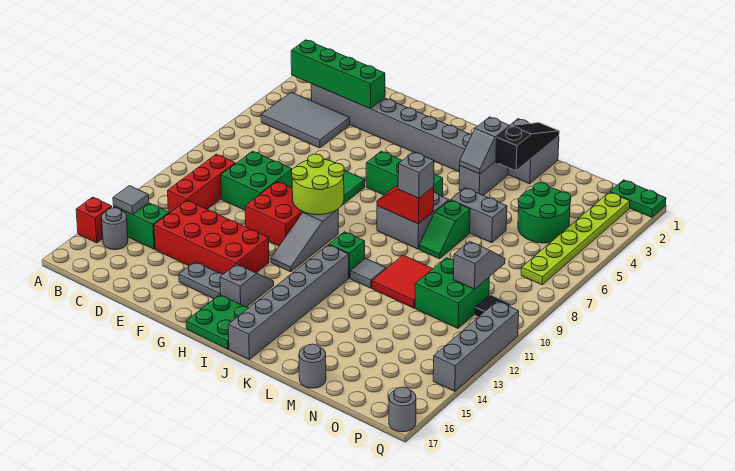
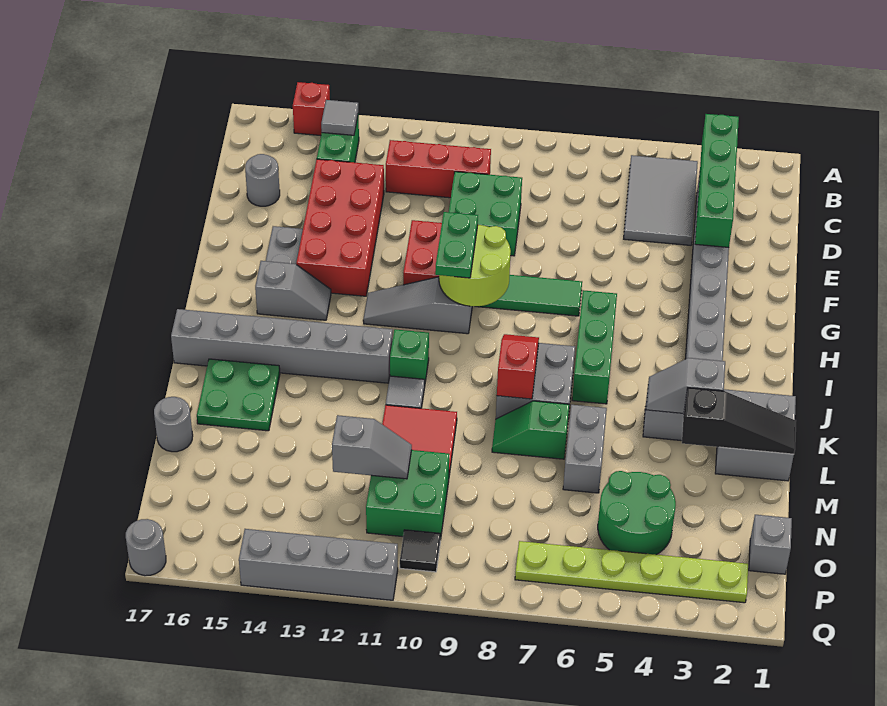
grey round brick B15 level 1 -> grey round brick D16 level 1
green plate H16:I17 level 1 -> green plate K15:L16 level 1
grey brick K8 level 3 -> grey brick O1 level 1
grey slope O9:O10 level 2 top 10 -> grey slope N11:N12 level 2 top 12
green plate P1:Q1 level 1 -> green plate G10:H10 level 3

